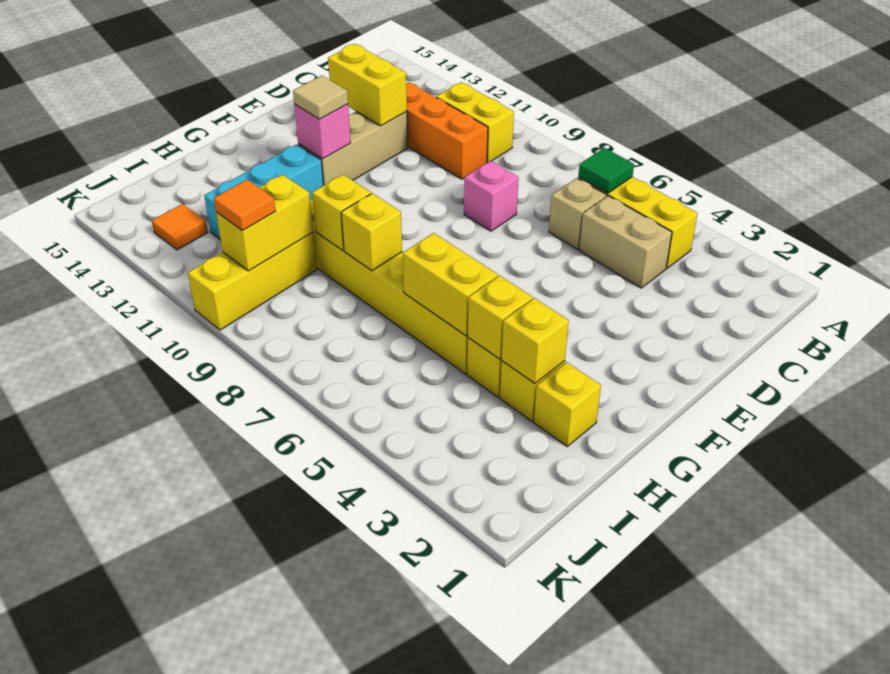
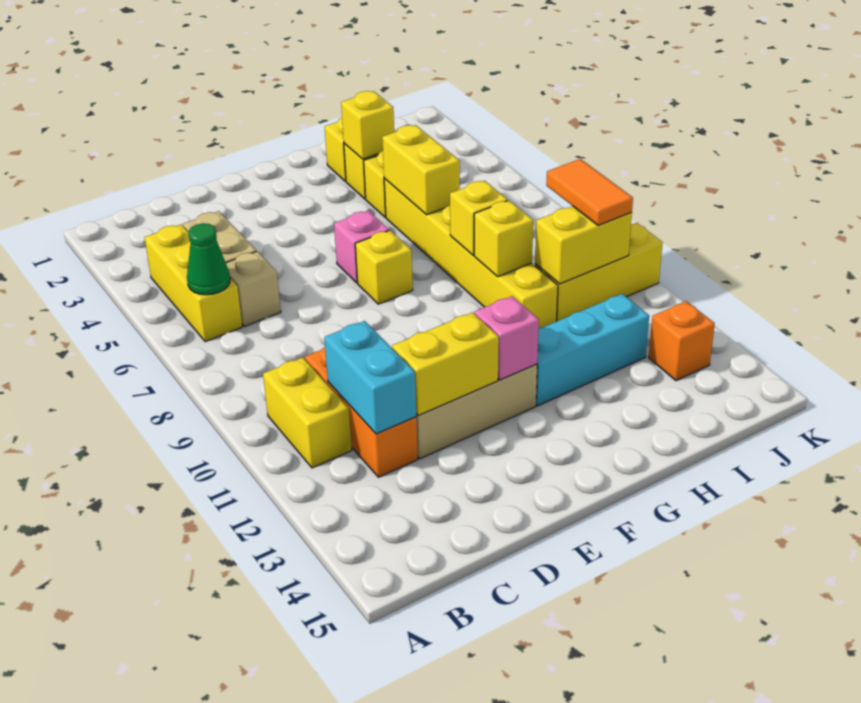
green tile B6 level 2 -> green cone B6 level 2
none -> cyan brick C11:C12 level 2
pink brick D8 level 1 -> pink brick F6 level 1
yellow brick D12:D13 level 2 -> yellow brick D12:E12 level 2
tan tile F12 level 3 -> none
yellow brick H4 level 2 -> yellow brick F7 level 1
orange tile J10 level 3 -> orange tile J9:J10 level 3
orange tile J13 level 1 -> orange brick J13 level 1

